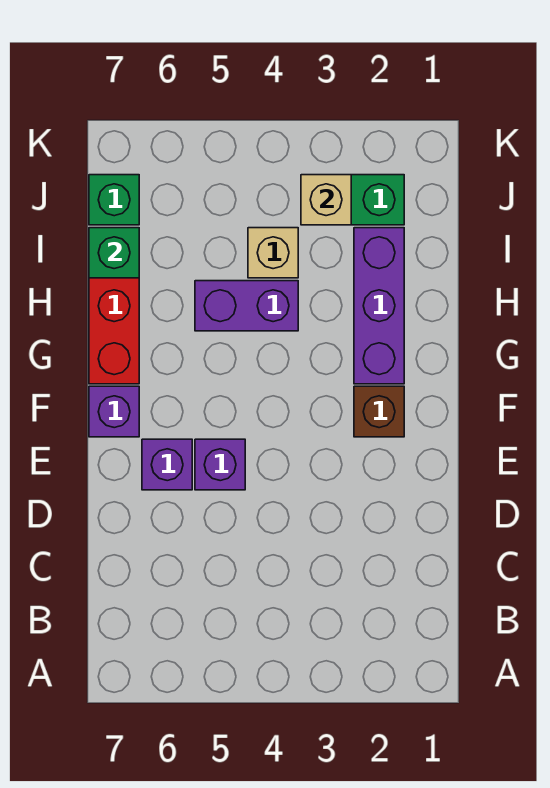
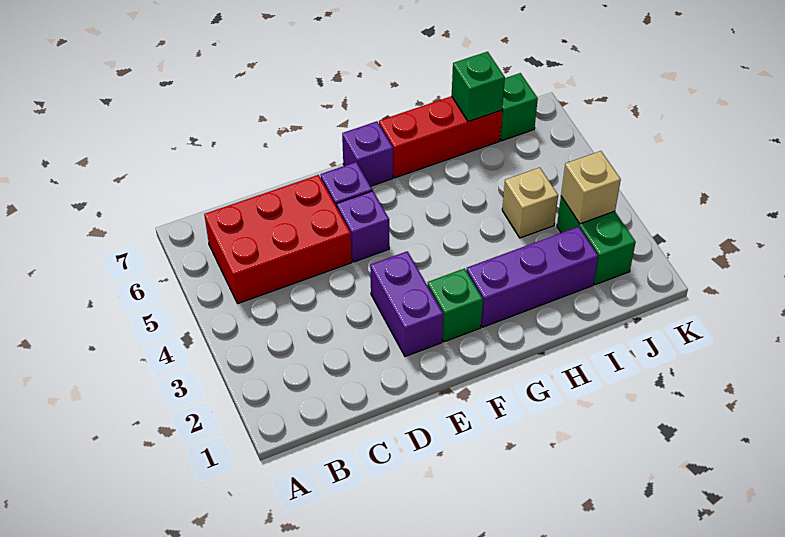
none -> red brick B5:D6 level 1
brown brick F2 level 1 -> green brick F2 level 1
purple brick H4:H5 level 1 -> purple brick E2:E3 level 1

